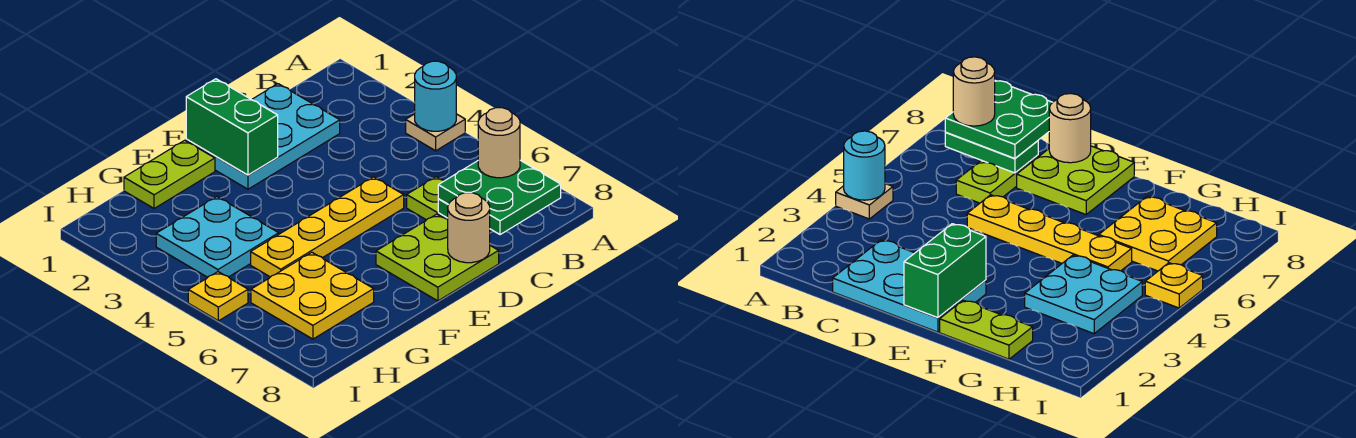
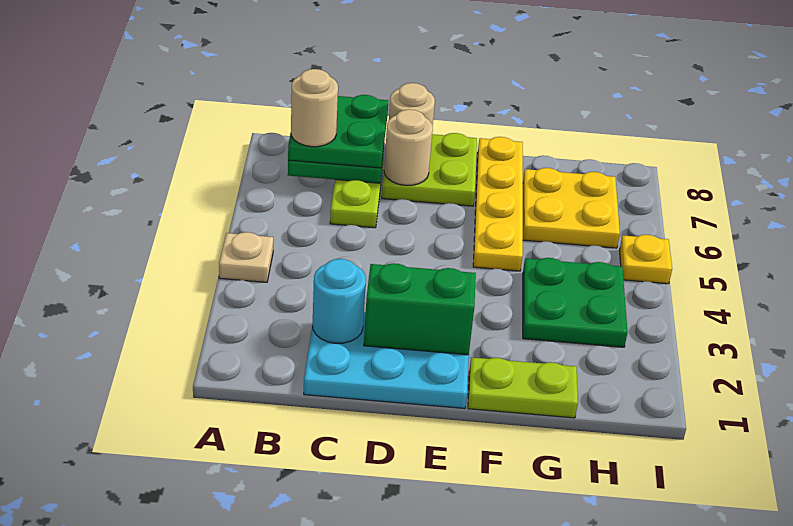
cyan round brick A4 level 2 -> cyan round brick C2 level 2
yellow plate D5:G5 level 1 -> yellow plate F5:F8 level 1
none -> tan round brick D7 level 2
green brick E1:E2 level 2 -> green brick D2:E2 level 2
cyan plate G3:H4 level 1 -> green plate G3:H4 level 1

